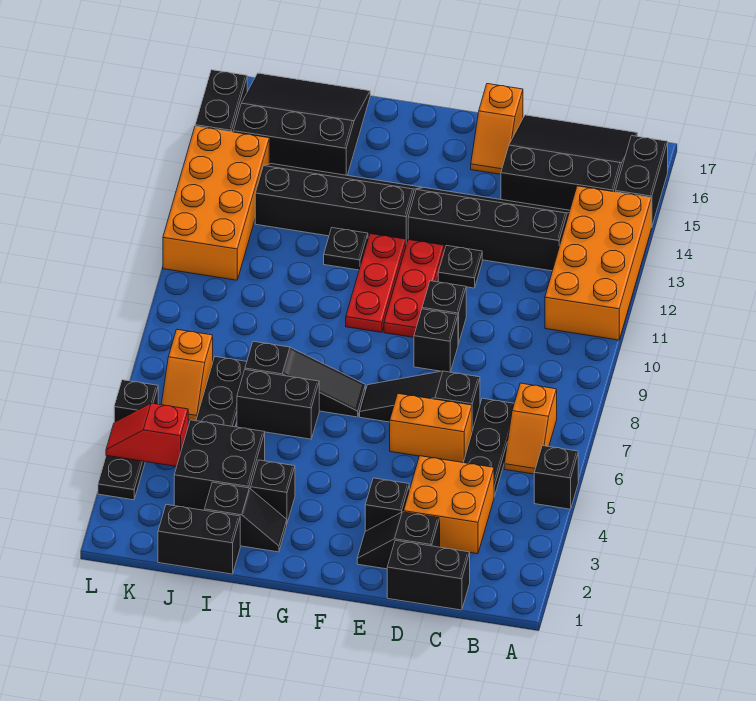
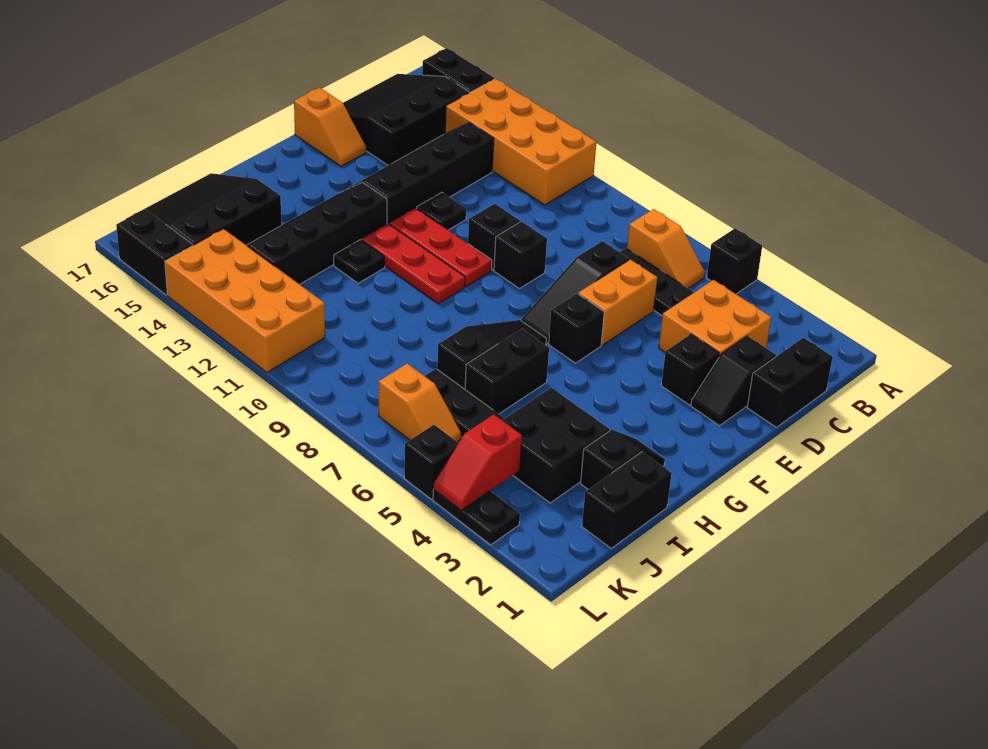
black brick H3 level 1 -> black brick F6 level 1

